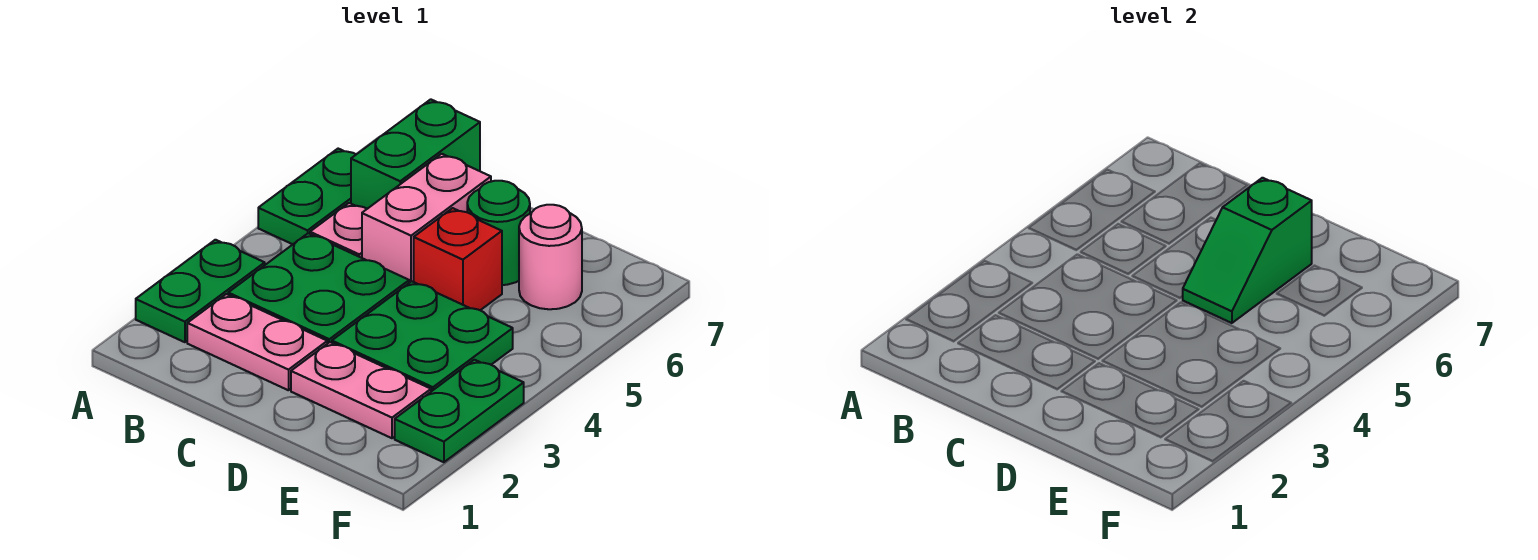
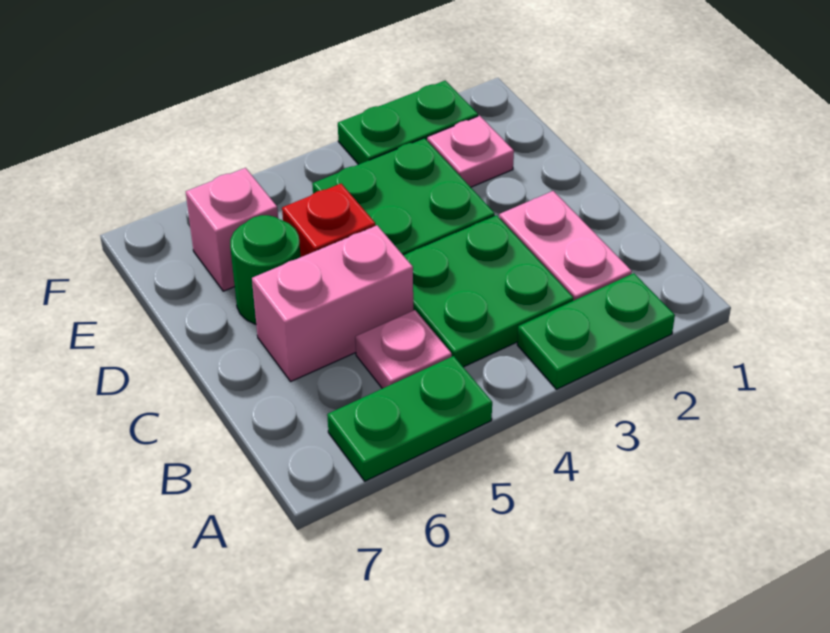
green brick B6:B7 level 1 -> none
pink plate D2:E2 level 1 -> pink plate E2 level 1
green slope D5:D6 level 2 top 6 -> none
pink round brick E6 level 1 -> pink brick E6 level 1

